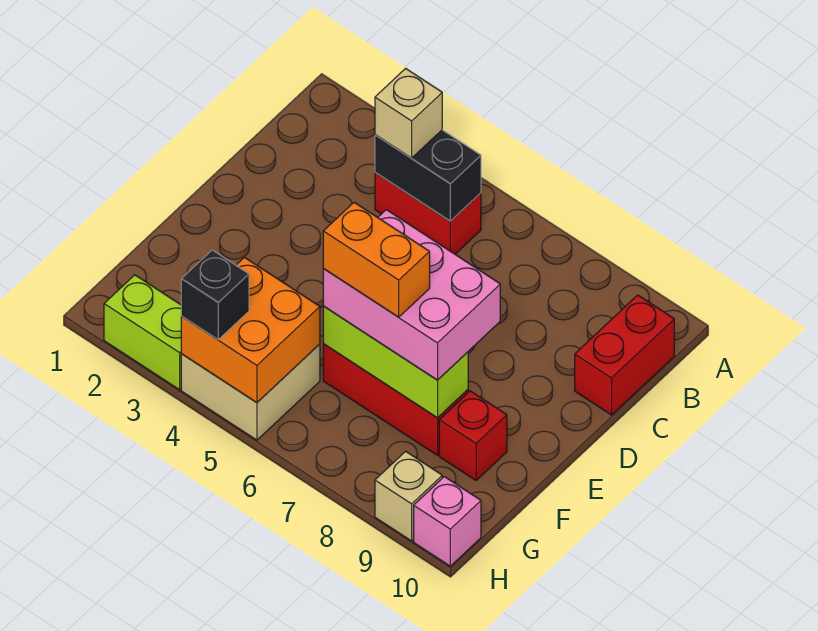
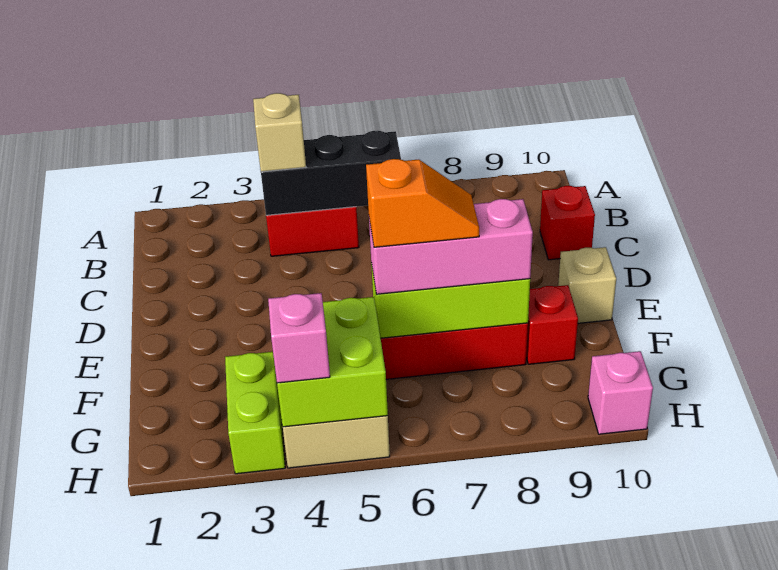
black brick B4:B5 level 2 -> black brick B4:B6 level 2
red brick B10:C10 level 1 -> red brick C10 level 1
pink brick E6:F8 level 3 -> pink brick F6:F8 level 3
orange brick F6:F7 level 4 -> orange slope F6:F7 level 4 top 6
orange brick G4:H5 level 2 -> lime brick G4:H5 level 2
lime brick H2:H3 level 1 -> lime brick G3:H3 level 1
black brick H4 level 3 -> pink brick H4 level 3
tan brick H9 level 1 -> tan brick E10 level 1

